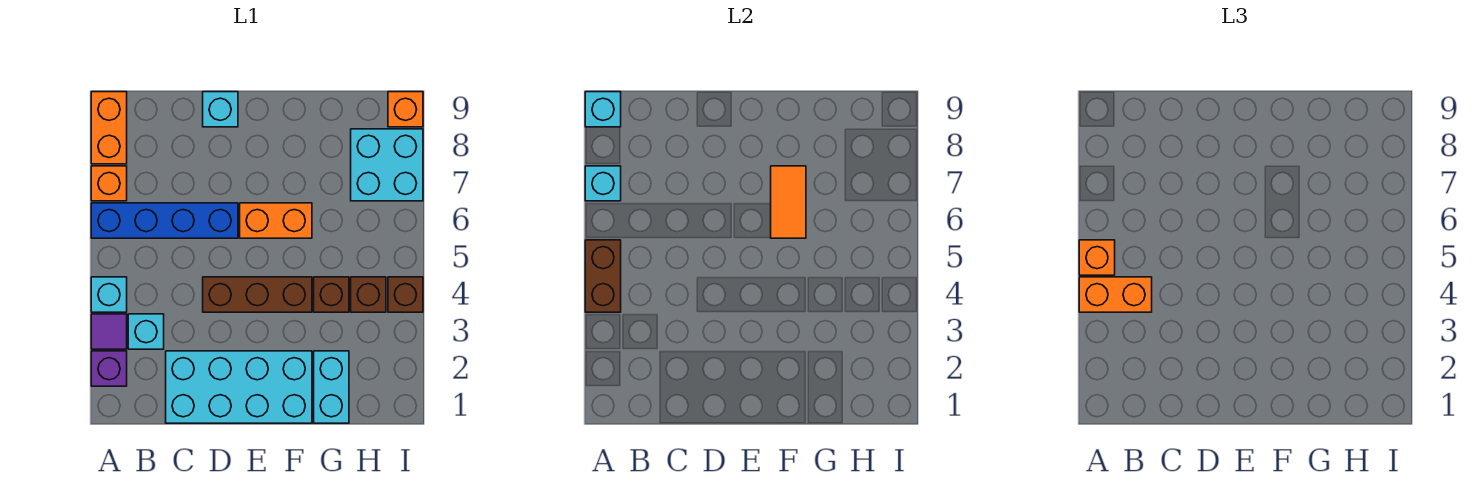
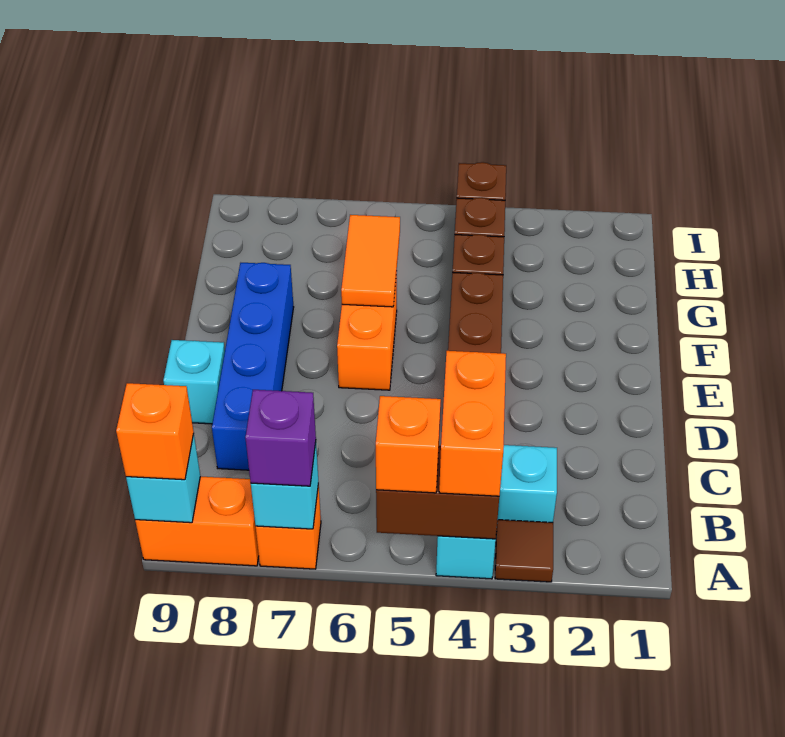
purple brick A2 level 1 -> purple brick A7 level 3
purple tile A3 level 1 -> brown tile A3 level 1
blue brick A6:D6 level 1 -> blue brick C8:F8 level 1
cyan brick C1:F2 level 1 -> none
orange tile F6:F7 level 2 -> orange tile F6:G6 level 2
cyan brick G1:G2 level 1 -> none
cyan brick H7:I8 level 1 -> none
orange brick I9 level 1 -> orange brick A9 level 3

